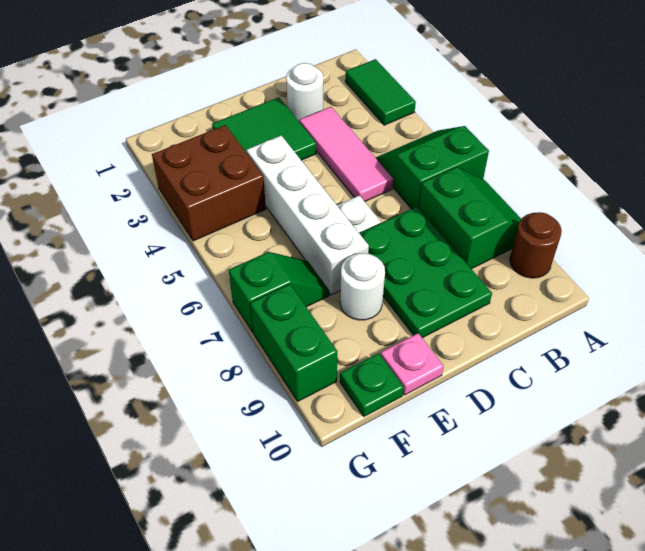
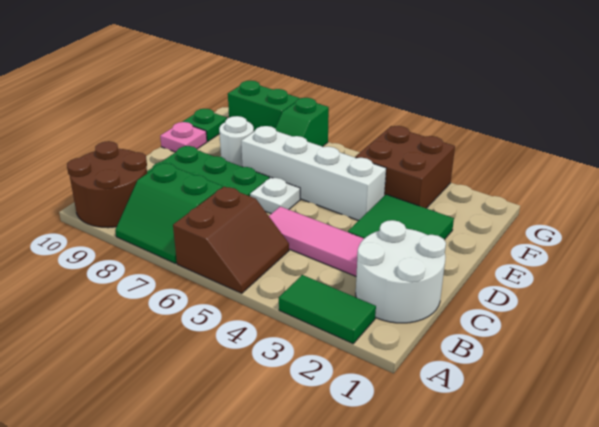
green slope A5:B6 level 1 top 6 -> brown slope A5:B6 level 1 top 6
brown round brick A9 level 1 -> brown round brick A9:B10 level 1
white round brick C2 level 1 -> white round brick B1:C2 level 1

